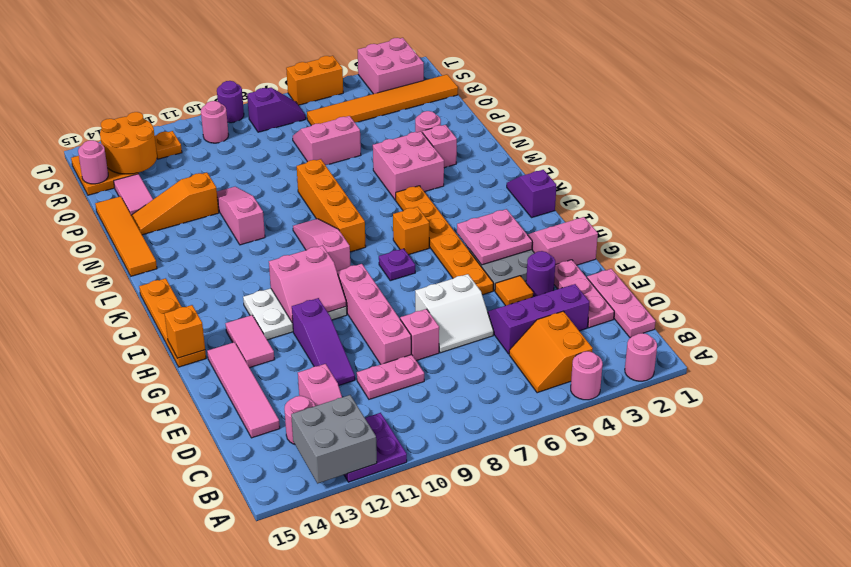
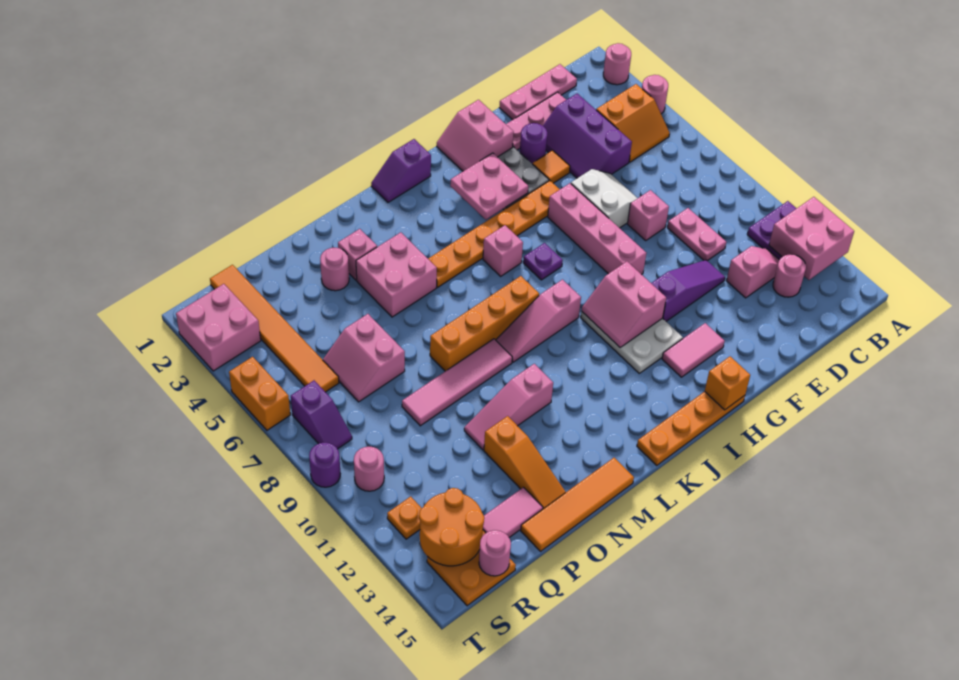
grey brick A12:B13 level 2 -> pink brick A12:B13 level 2
pink tile D14:G14 level 1 -> pink tile M9:P9 level 1
pink brick E9:H9 level 1 -> pink brick G6:G9 level 1
pink slope H10:I11 level 2 top I -> pink slope H10:I11 level 2 top H
orange brick J6 level 1 -> pink brick J6 level 1
purple slope S7:S8 level 1 top 8 -> purple slope S7:S8 level 1 top 7

